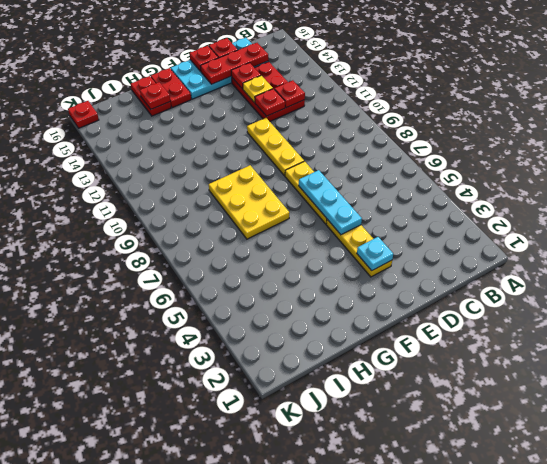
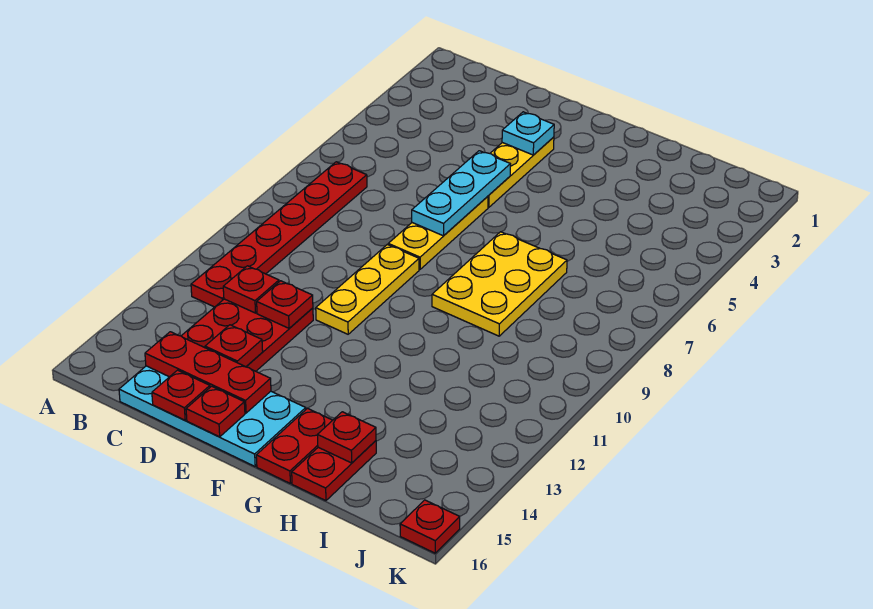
none -> red plate B7:B12 level 1
yellow plate D13 level 2 -> none

